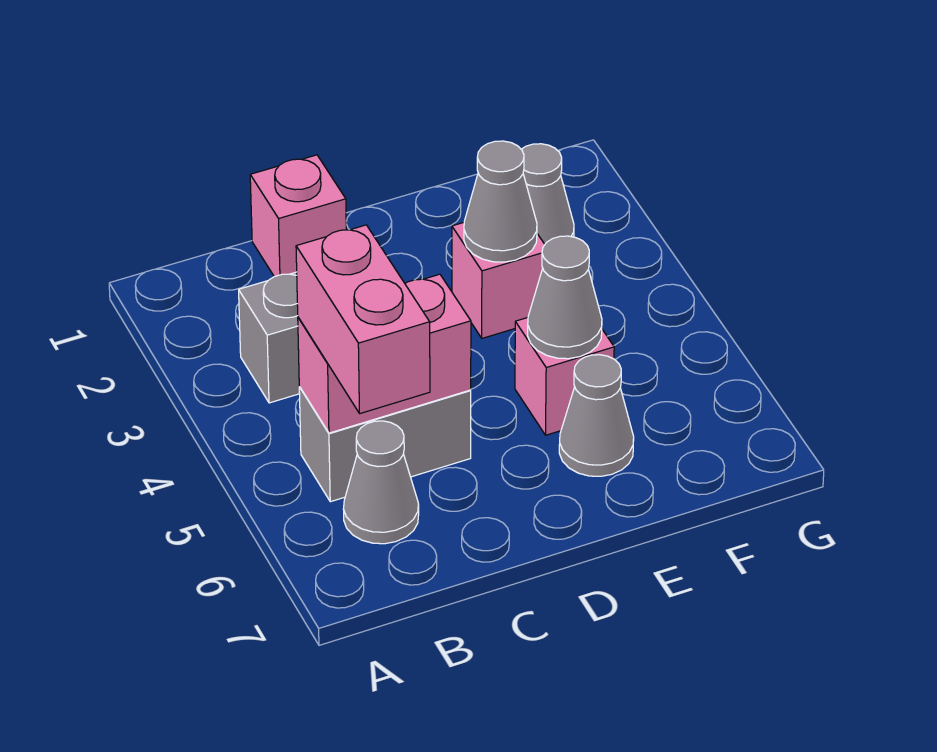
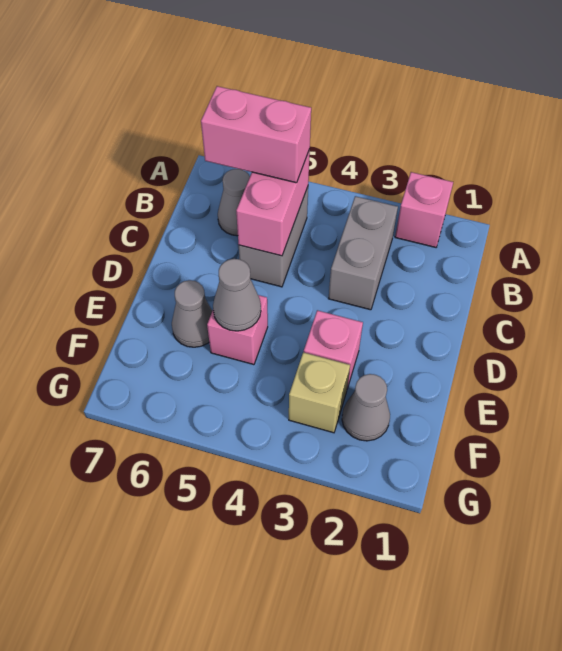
pink brick C1 level 1 -> pink brick A2 level 1
grey cone E3 level 2 -> none
none -> tan brick F3 level 1

